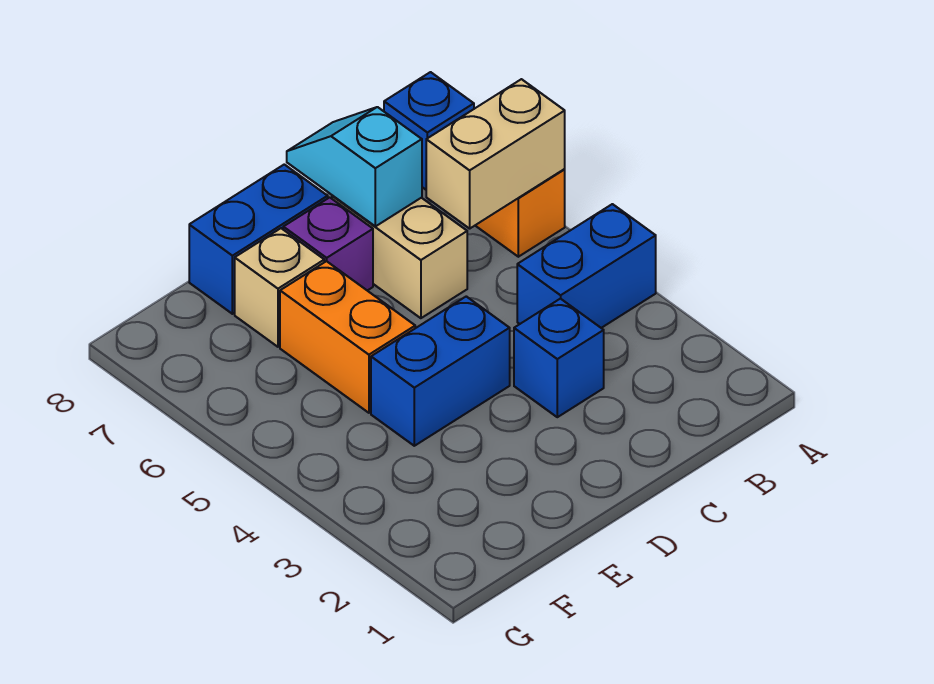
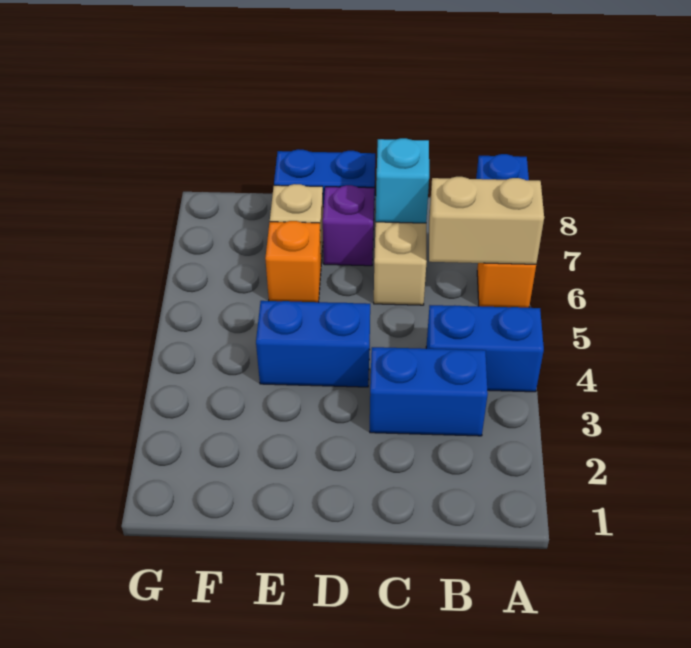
blue brick C3 level 1 -> blue brick B3:C3 level 1
orange brick E5:E6 level 1 -> orange brick E6 level 1

